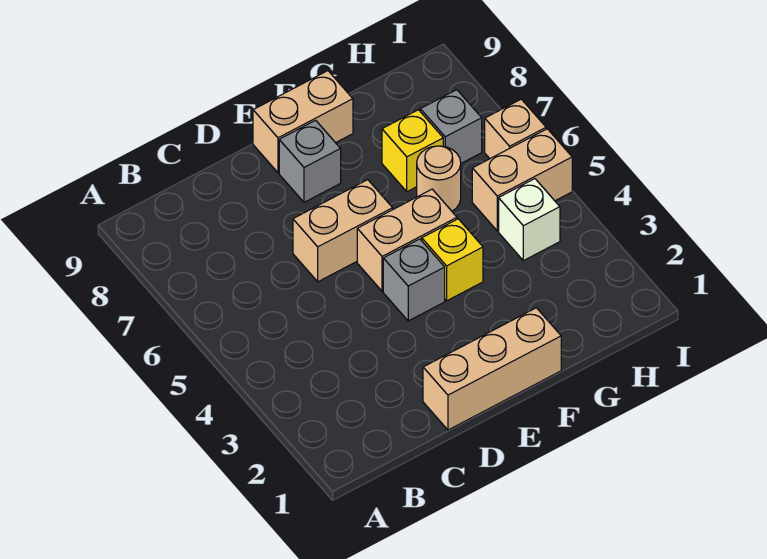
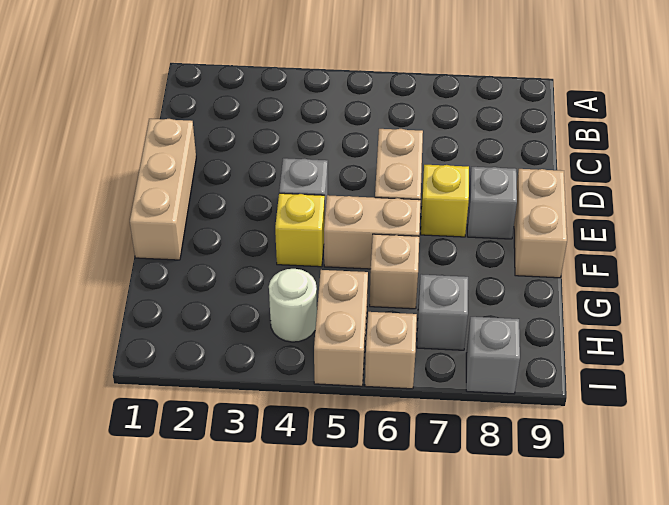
tan brick E5:F5 level 1 -> tan brick F5:F6 level 1
tan round brick G6 level 1 -> tan brick G6 level 1
yellow brick G7 level 1 -> yellow brick E7 level 1
white brick H4 level 1 -> white round brick H4 level 1
none -> grey brick I8 level 1

